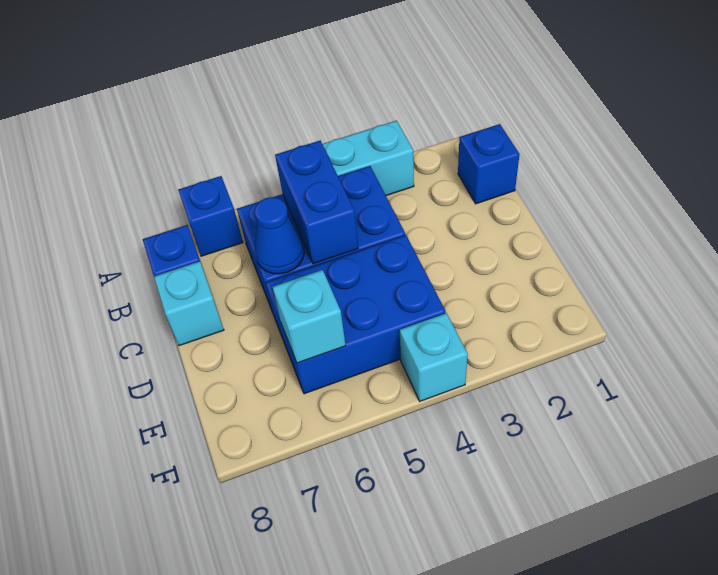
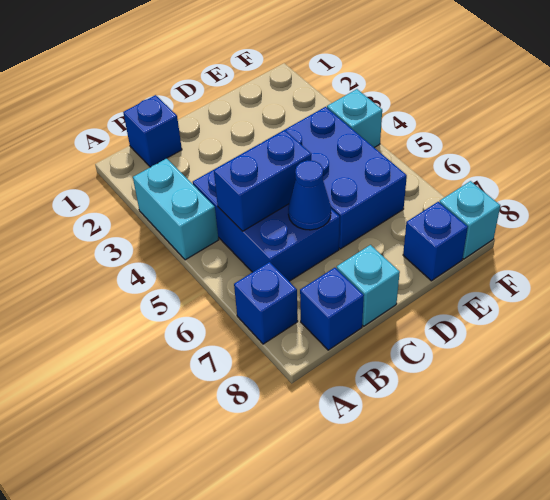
cyan brick E6 level 2 -> cyan brick F8 level 1
none -> blue brick E8 level 1

